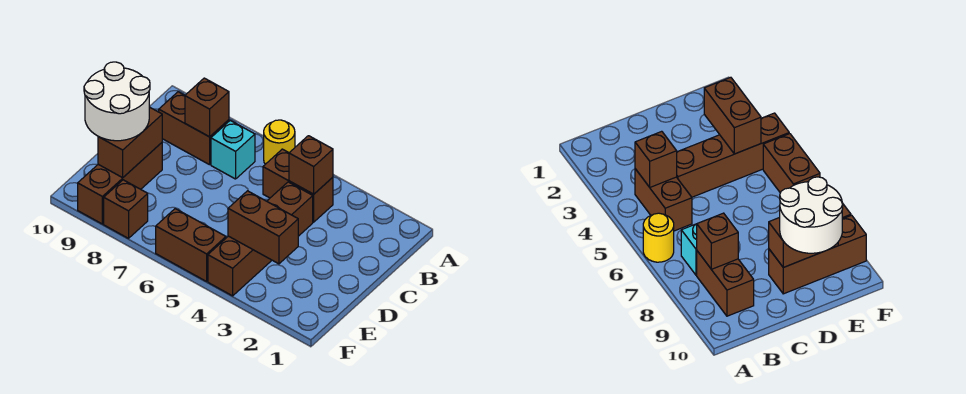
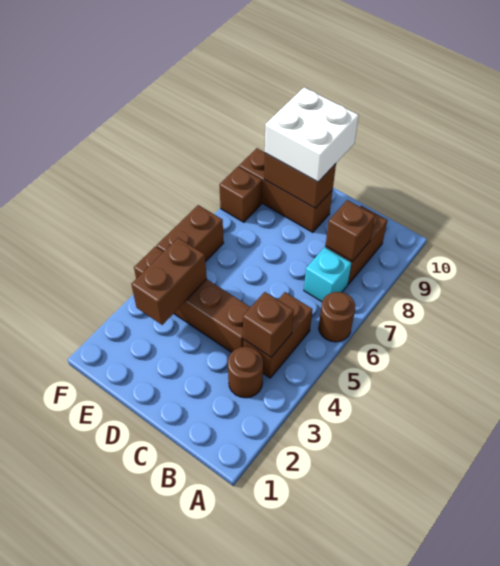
yellow round brick A6 level 1 -> brown round brick A6 level 1
none -> brown round brick B3 level 1
white round brick D9:E10 level 3 -> white brick D9:E10 level 3

